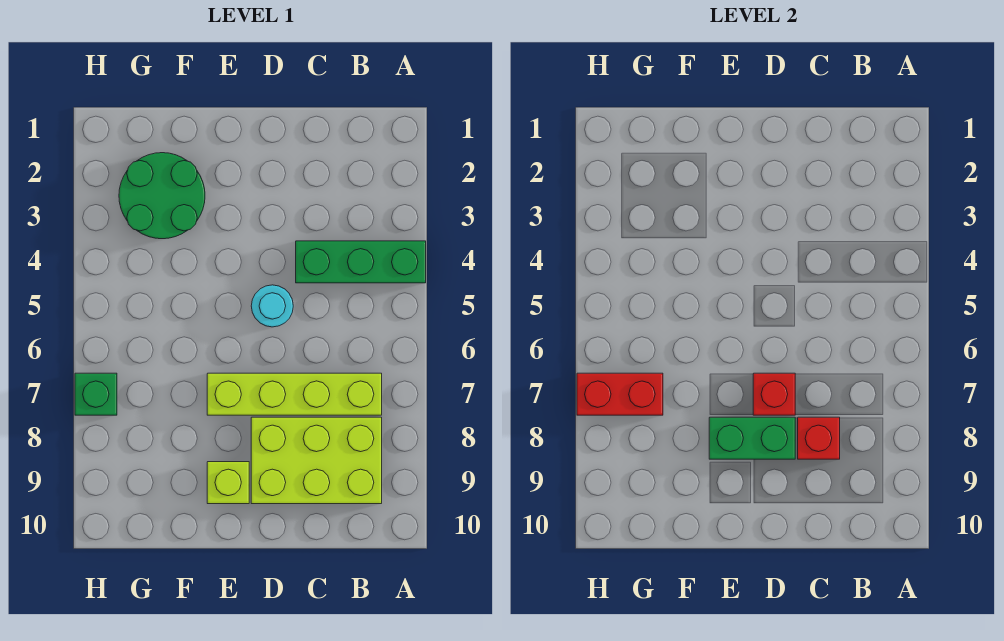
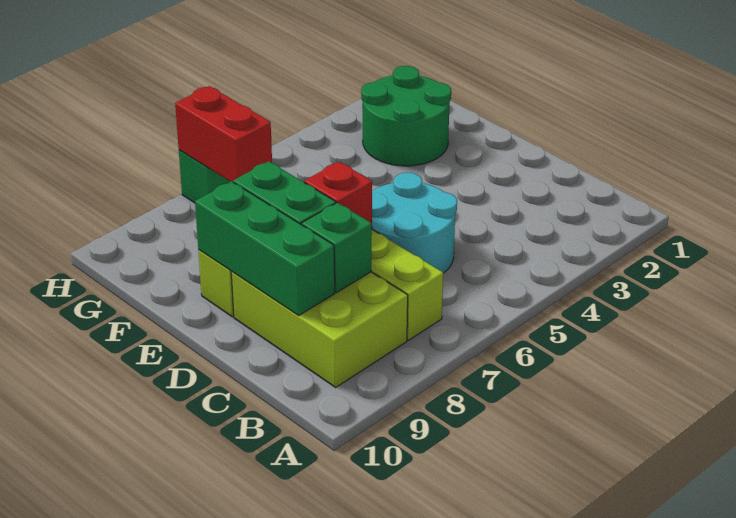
green brick A4:C4 level 1 -> green brick C9:E9 level 2
red brick C8 level 2 -> green brick C8 level 2
cyan round brick D5 level 1 -> cyan round brick C5:D6 level 1

